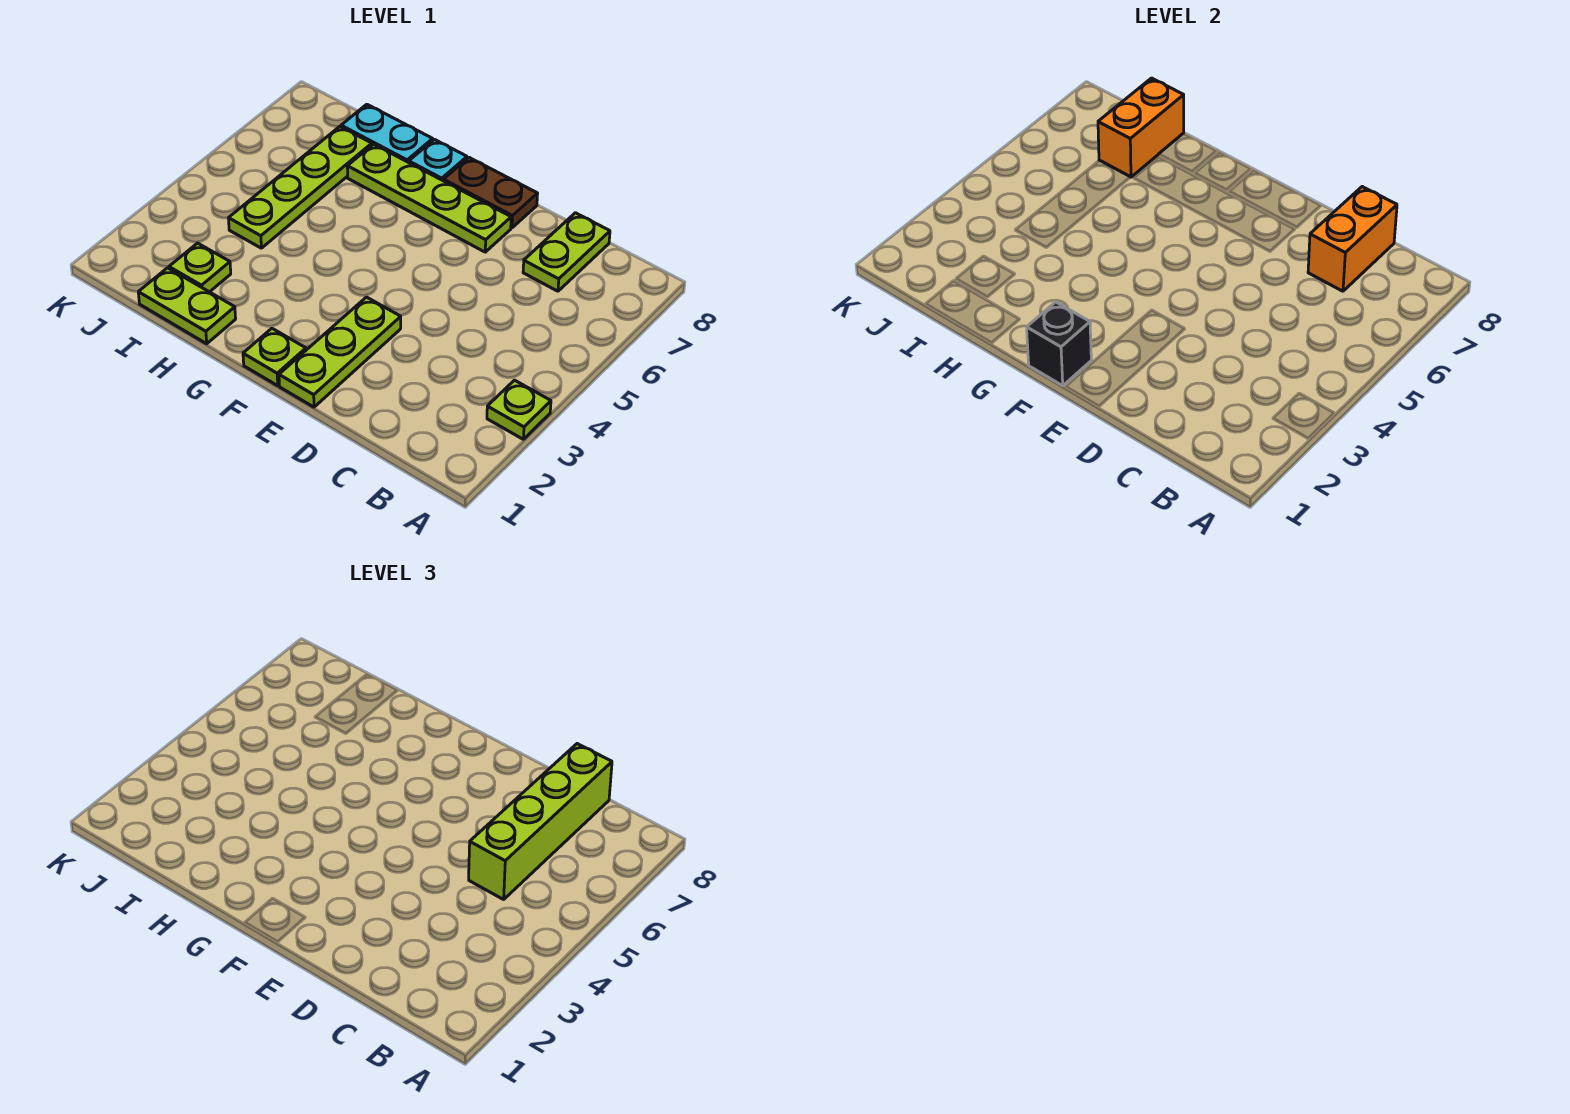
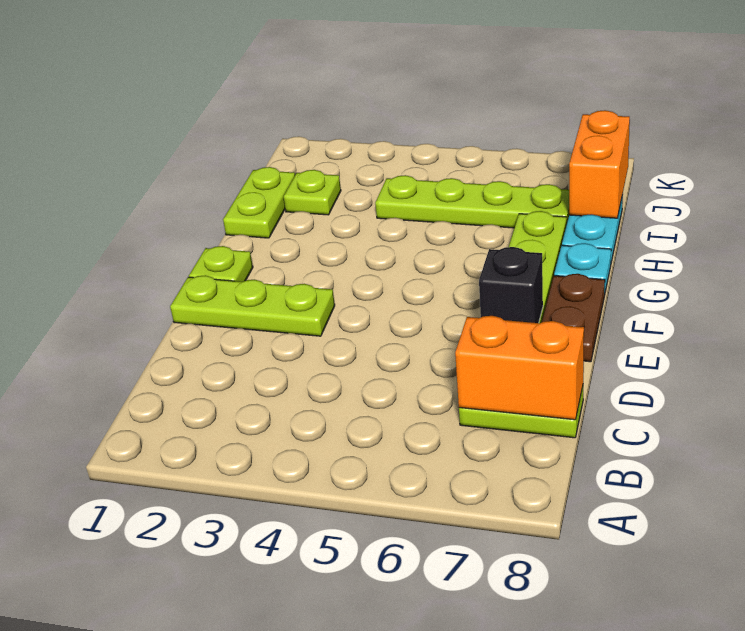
lime plate A3 level 1 -> none
lime brick C5:C8 level 3 -> none
black brick F1 level 2 -> black brick E7 level 2
orange brick I7:I8 level 2 -> orange brick I8:J8 level 2

